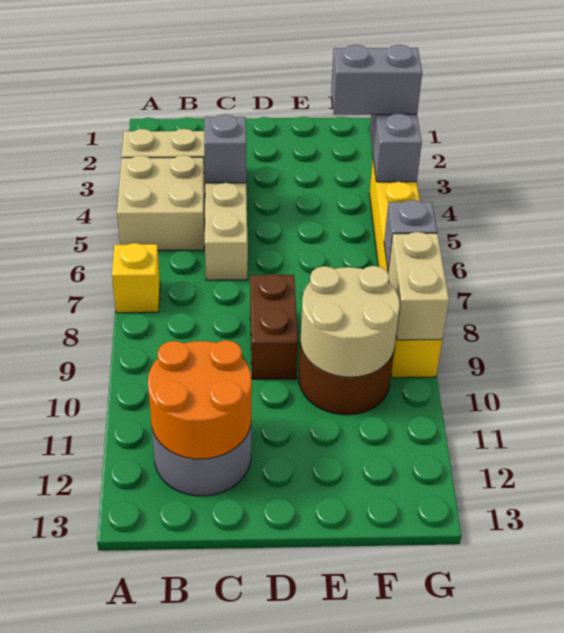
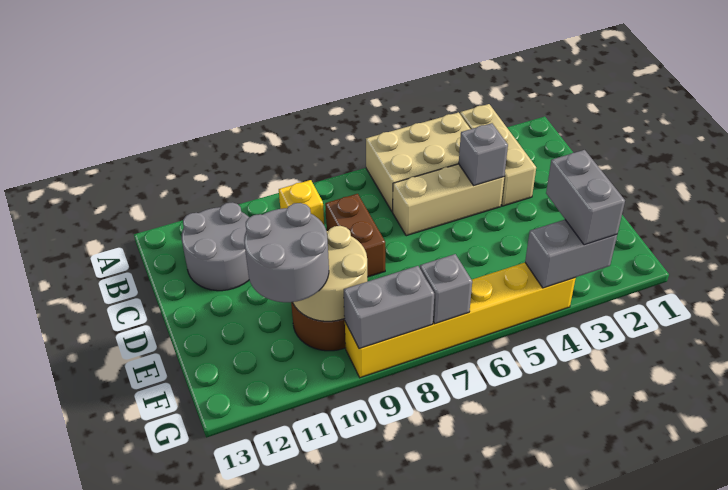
tan brick A4:B5 level 1 -> tan brick A4:B6 level 1
yellow brick A7 level 1 -> yellow brick B9 level 1
orange round brick B11:C12 level 2 -> none
brown brick D8:D9 level 1 -> brown brick C8:D8 level 1
none -> grey round brick E10:F11 level 3
tan brick G8:G9 level 2 -> grey brick G8:G9 level 2

